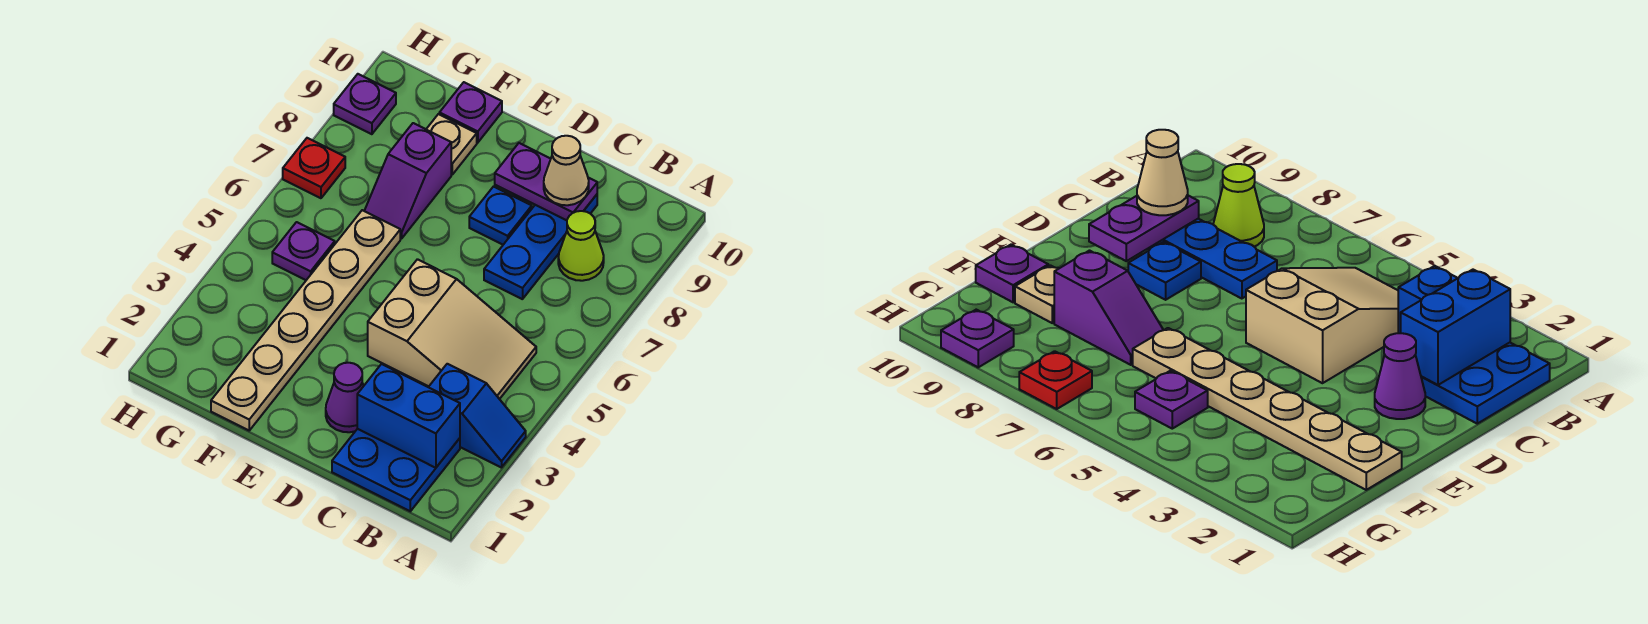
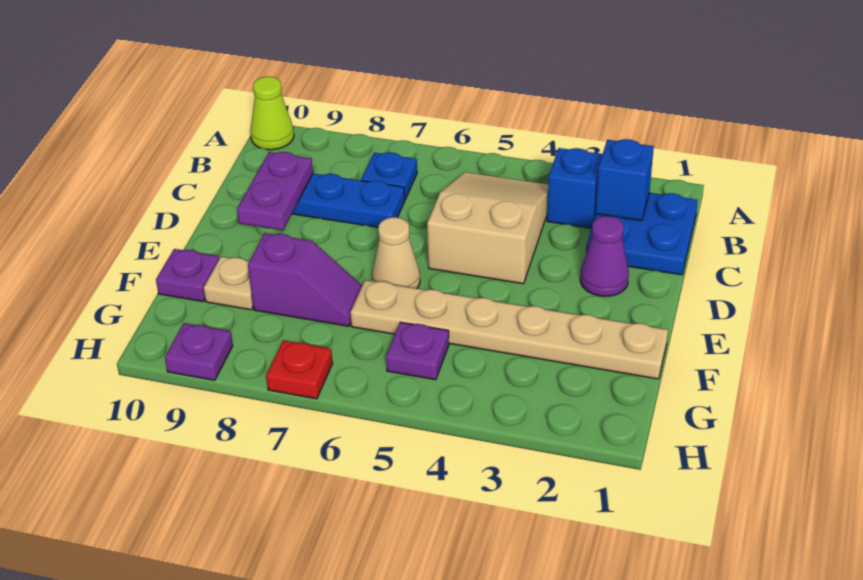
blue brick B2:C2 level 2 -> blue brick B2 level 2
lime cone B8 level 1 -> lime cone A10 level 1
tan cone C9 level 3 -> tan cone E6 level 1
blue plate D8 level 1 -> blue plate B7 level 1

